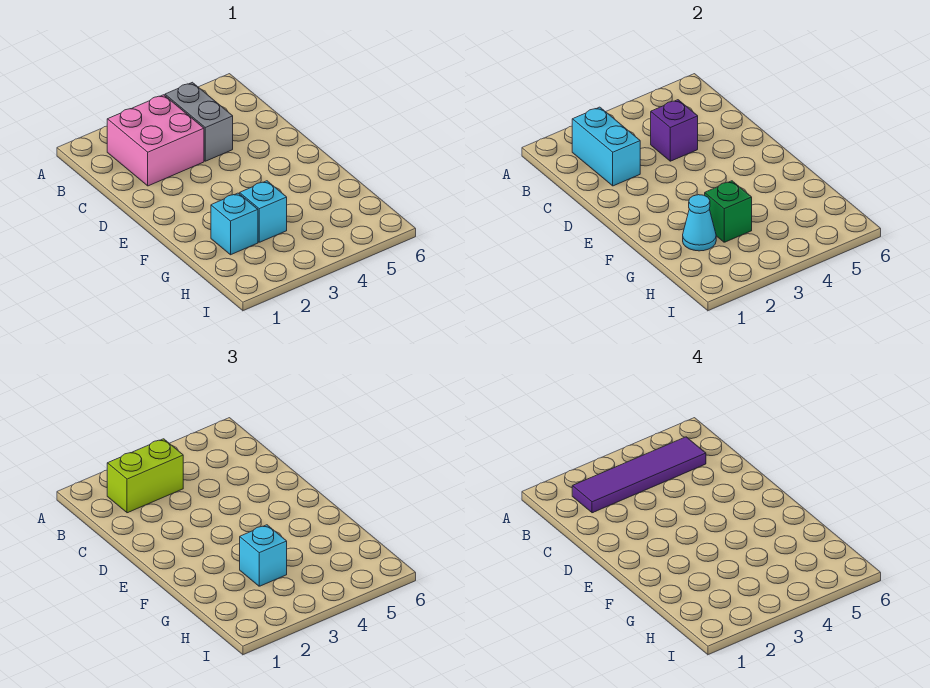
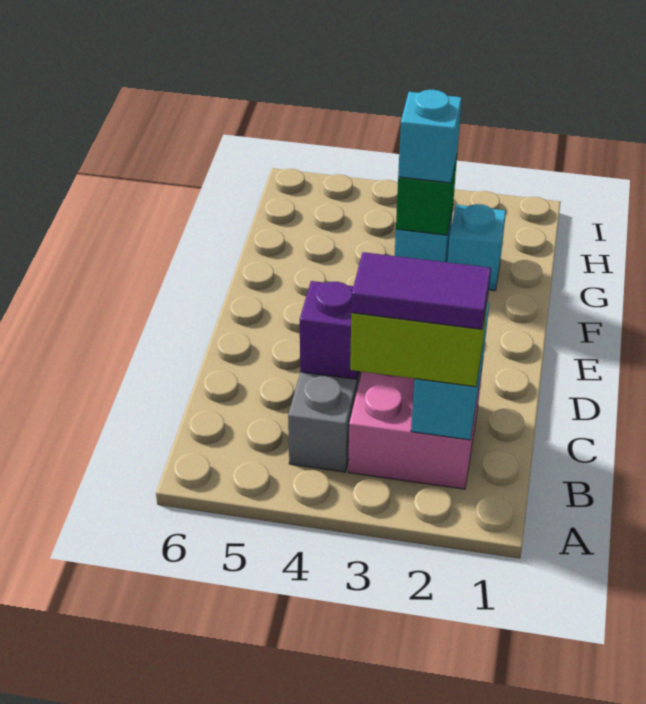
purple tile B2:B5 level 4 -> purple tile B2:B3 level 4
cyan cone G2 level 2 -> none

